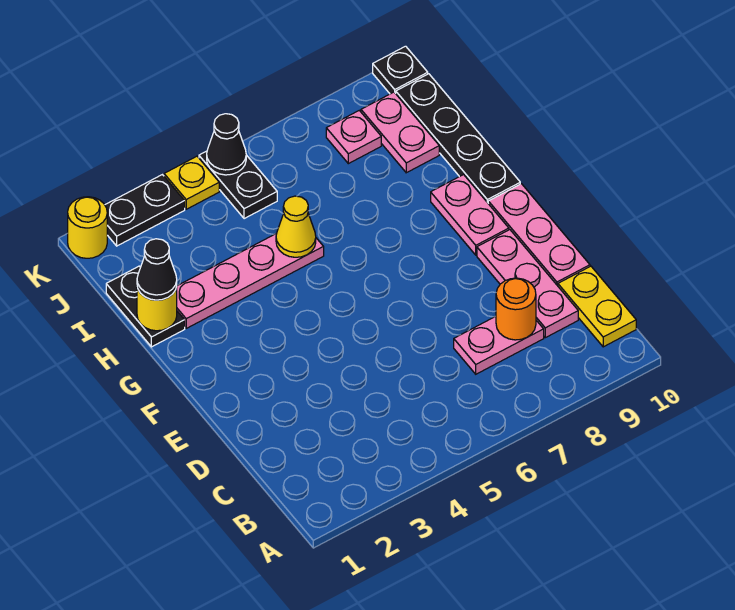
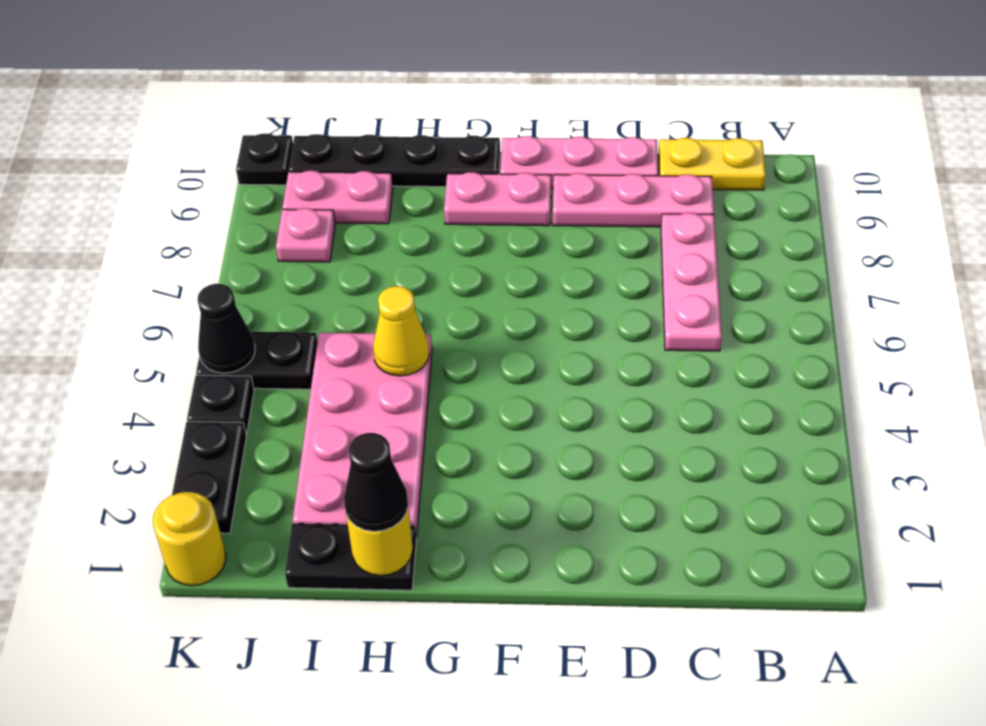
pink plate C7:C8 level 1 -> pink plate C6:C8 level 1
orange round brick C8 level 2 -> none
pink plate H2:H5 level 1 -> pink plate H2:I5 level 1
yellow plate K4 level 1 -> black plate K4 level 1

